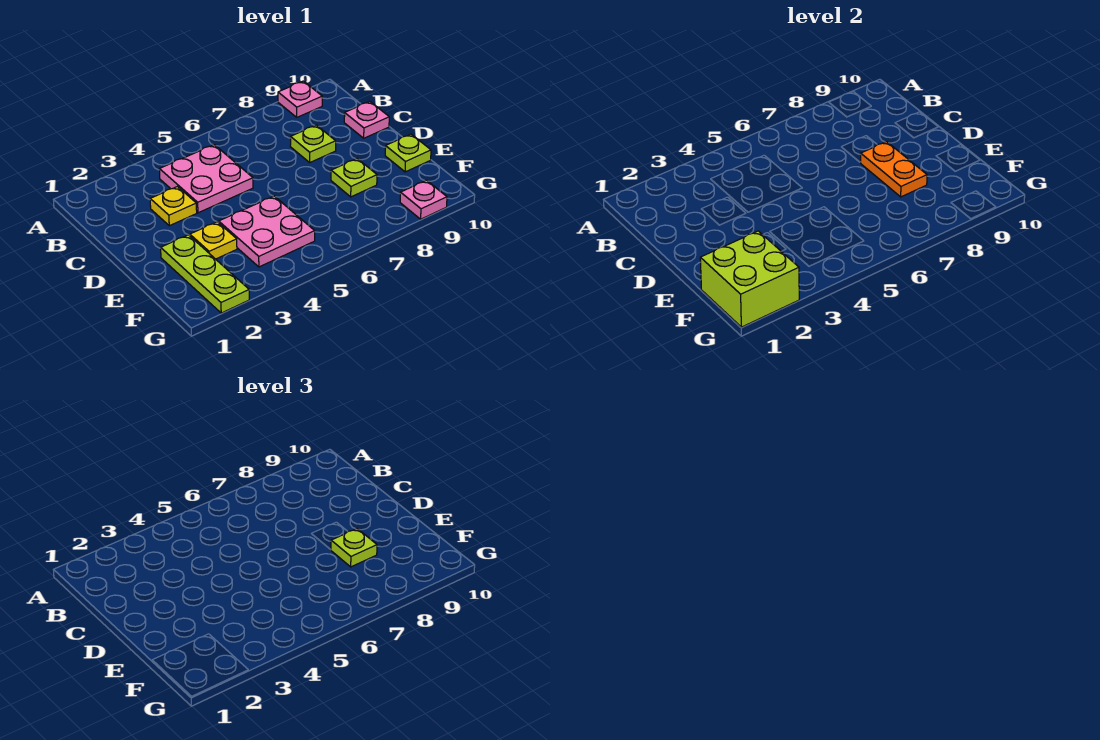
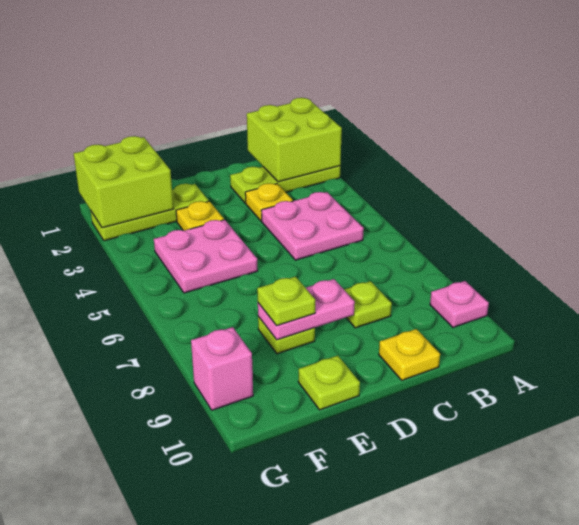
none -> lime brick A1:B2 level 2
none -> lime plate A2:C2 level 1
pink plate C10 level 1 -> yellow plate C10 level 1
orange plate D8:E8 level 2 -> pink plate D8:E8 level 2
pink plate G9 level 1 -> pink brick G9 level 1

